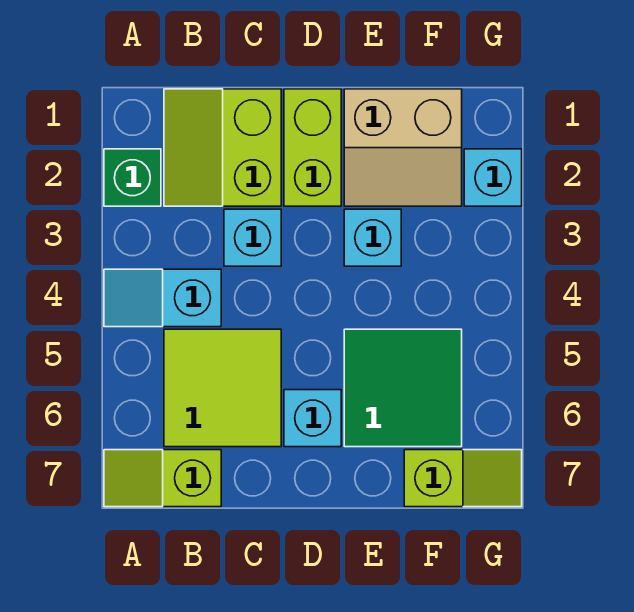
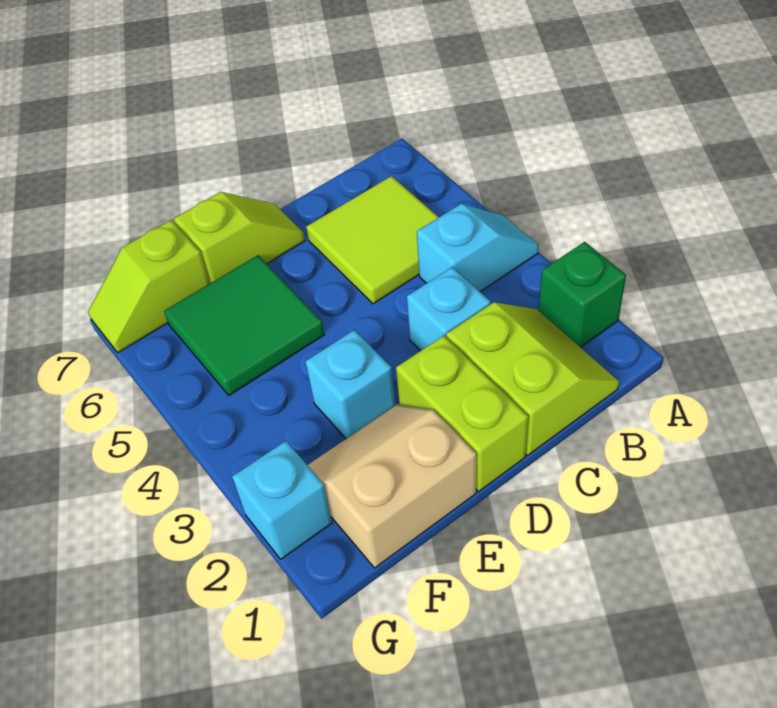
lime slope A7:B7 level 1 top B -> lime slope D7:E7 level 1 top E
cyan brick D6 level 1 -> none

